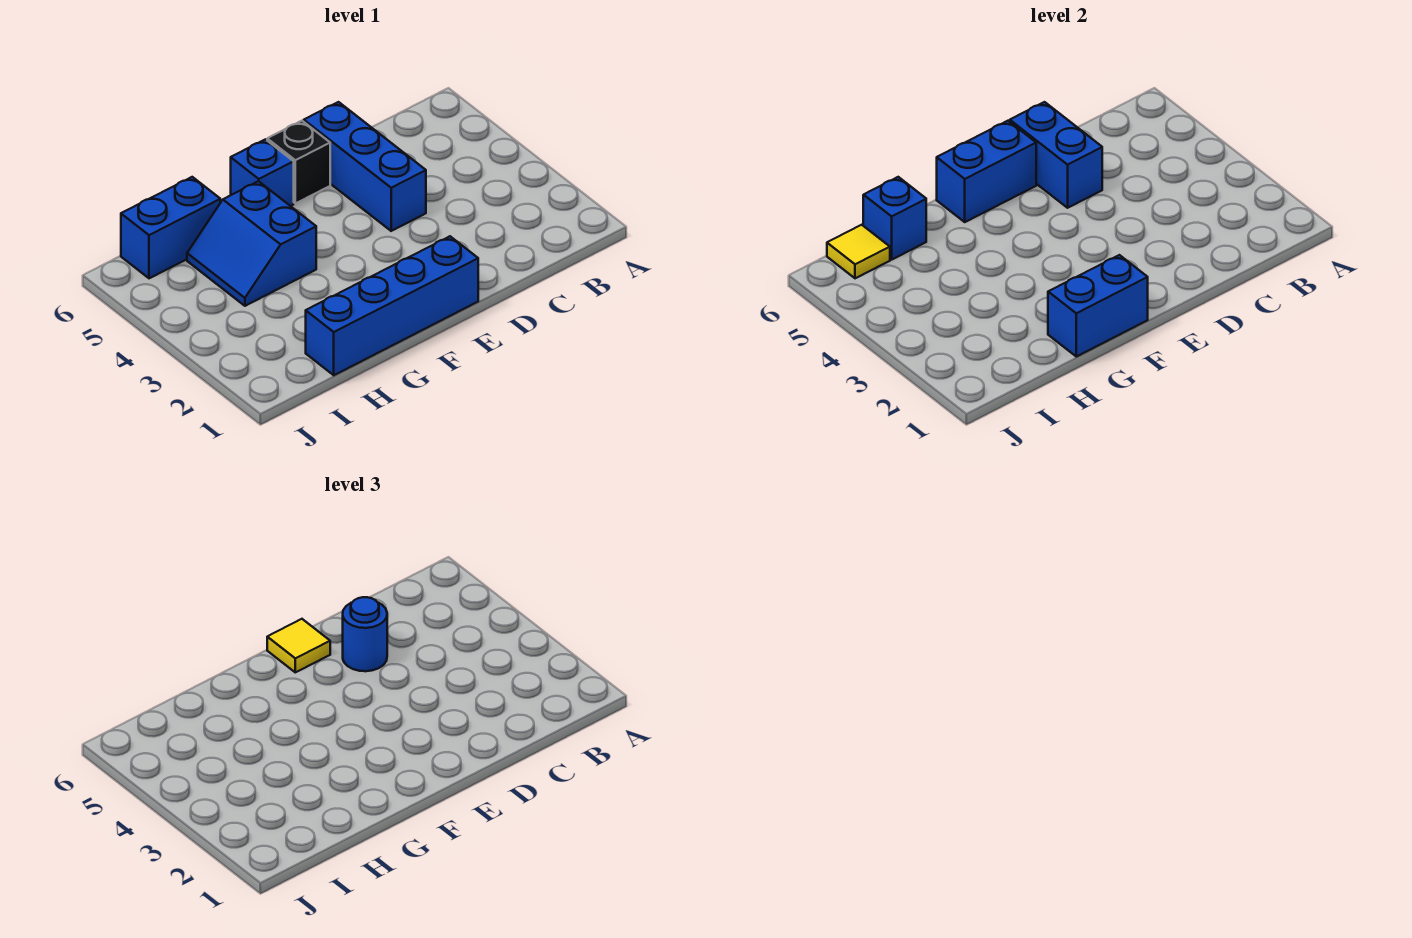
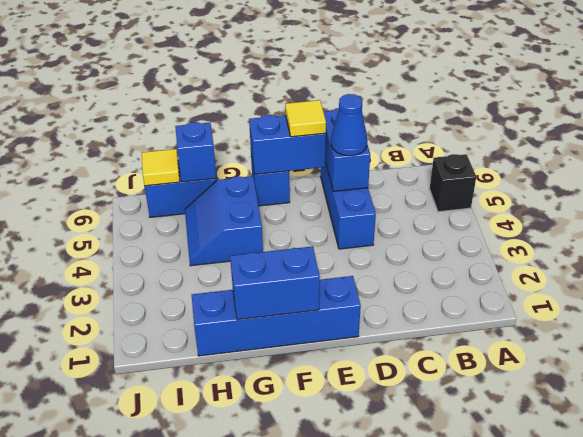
blue round brick D5 level 3 -> blue cone D5 level 3
black brick E6 level 1 -> black brick A5 level 1

